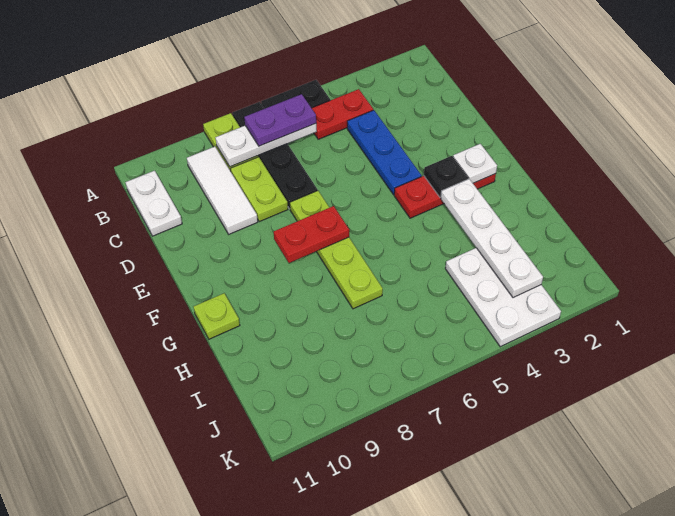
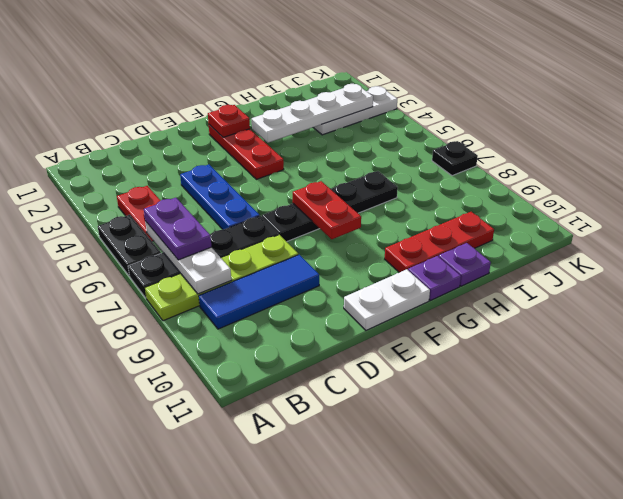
white tile B9:D9 level 1 -> blue tile B9:D9 level 1
white plate B11:C11 level 1 -> white plate E11:F11 level 1
blue plate C4:E4 level 1 -> blue plate D4:D6 level 1
lime plate E7:H7 level 1 -> black plate E7:H7 level 1
white plate F2 level 2 -> red plate F2 level 2
black plate F3 level 2 -> black plate K7 level 1
none -> red plate G10:I10 level 1
lime plate G11 level 1 -> purple plate G11 level 1
none -> purple plate H11 level 1
white plate I3:K4 level 1 -> white plate I3:K3 level 1

